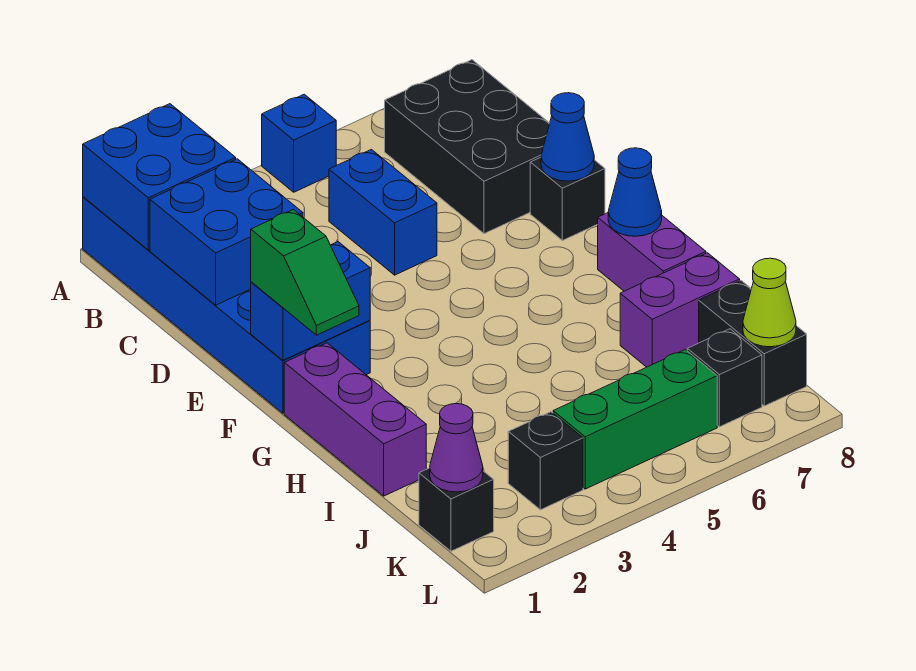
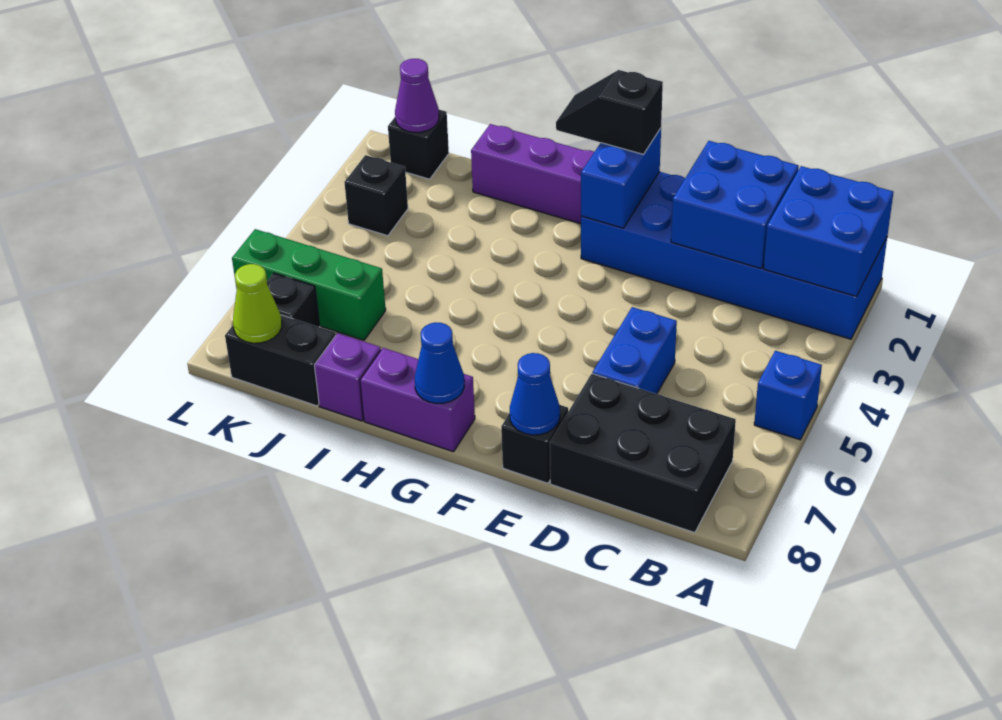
blue brick C5:D5 level 1 -> blue brick D5:D6 level 1
green slope F1:G1 level 3 top F -> black slope F1:G1 level 3 top F
purple brick I7:I8 level 1 -> purple brick I8 level 1
green brick K4:K6 level 1 -> green brick J6:L6 level 1

